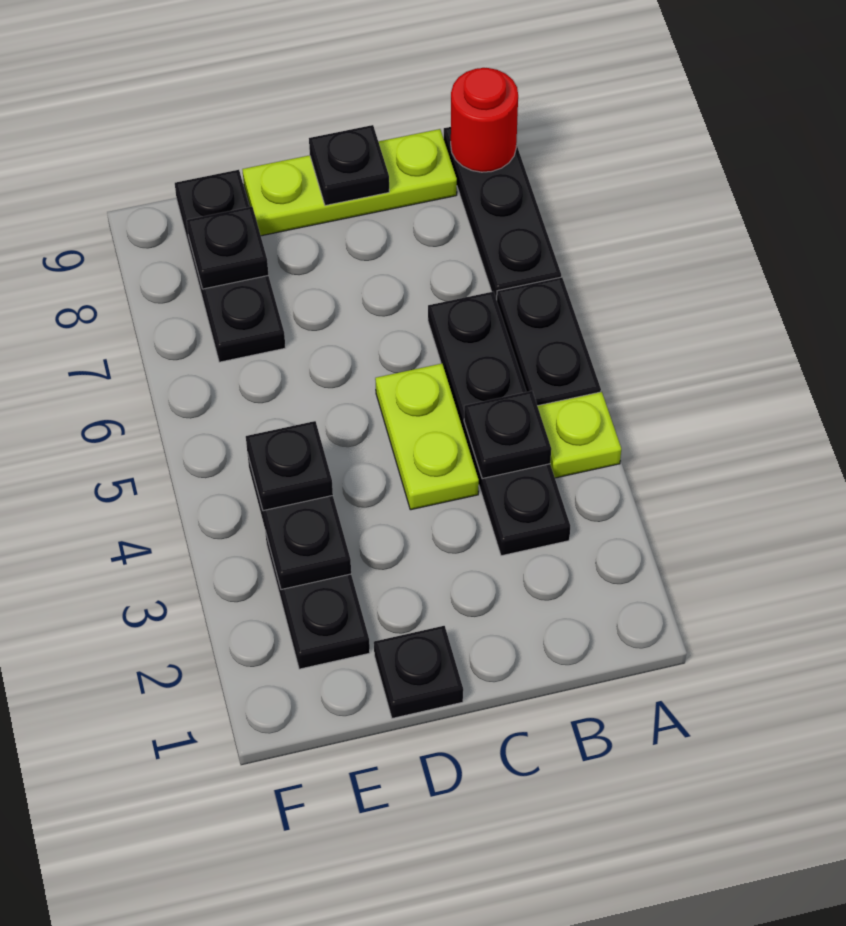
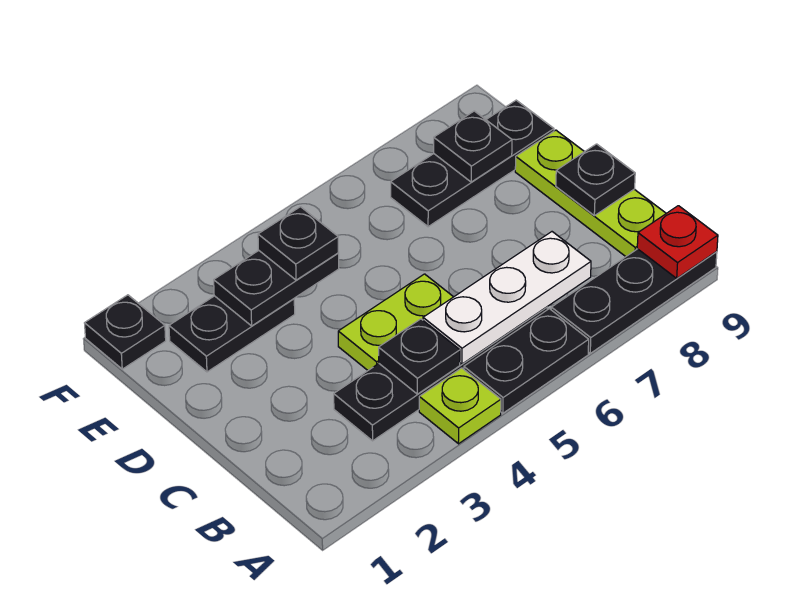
red round brick A9 level 2 -> red plate A9 level 2
none -> white plate B5:B7 level 2
black plate D1 level 1 -> black plate F1 level 1

